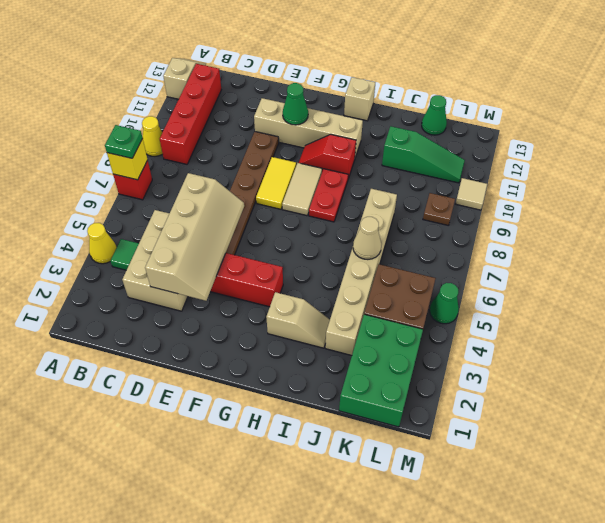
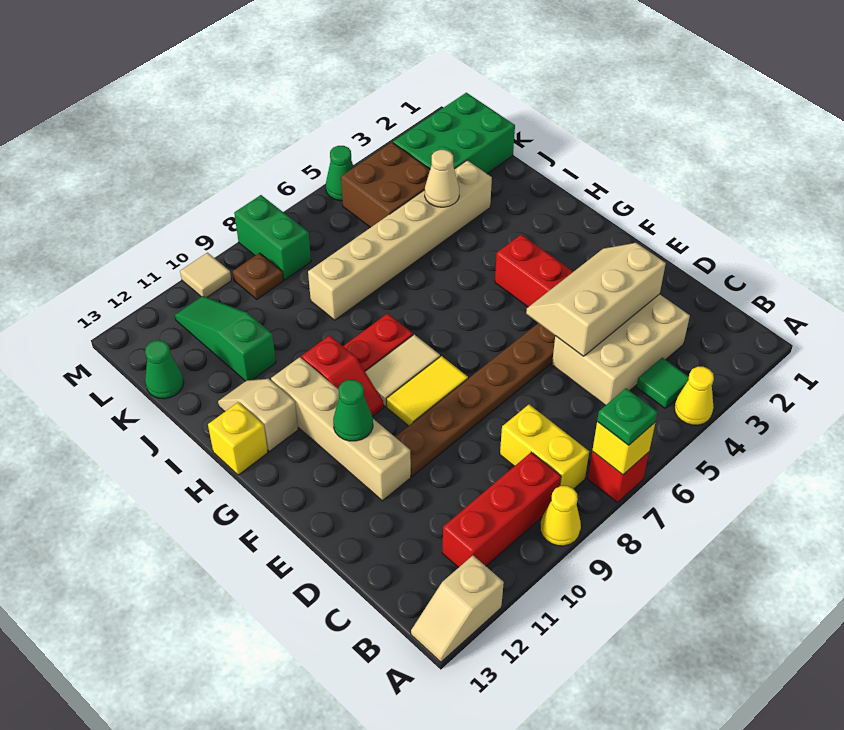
none -> yellow brick B8:C8 level 1
red brick B9:B12 level 1 -> red brick B9:B11 level 1
tan slope D3:E6 level 2 top D -> tan slope D3:E5 level 2 top D
tan slope H3:I3 level 1 top H -> tan slope H12:I12 level 1 top H
tan brick H13 level 1 -> yellow brick H13 level 1
tan cone J6 level 2 -> tan cone J4 level 2
none -> green brick L8:M8 level 1

